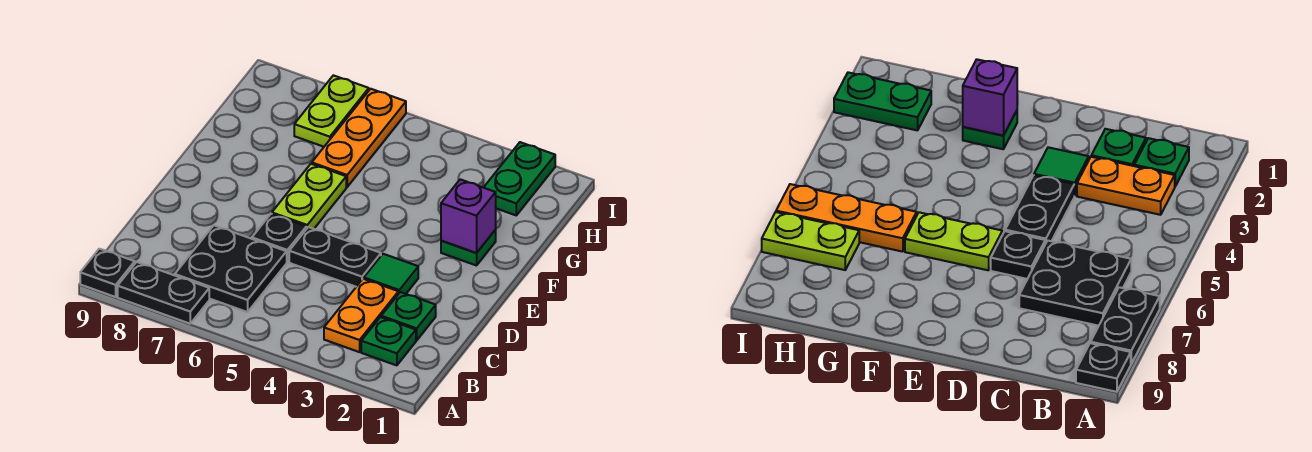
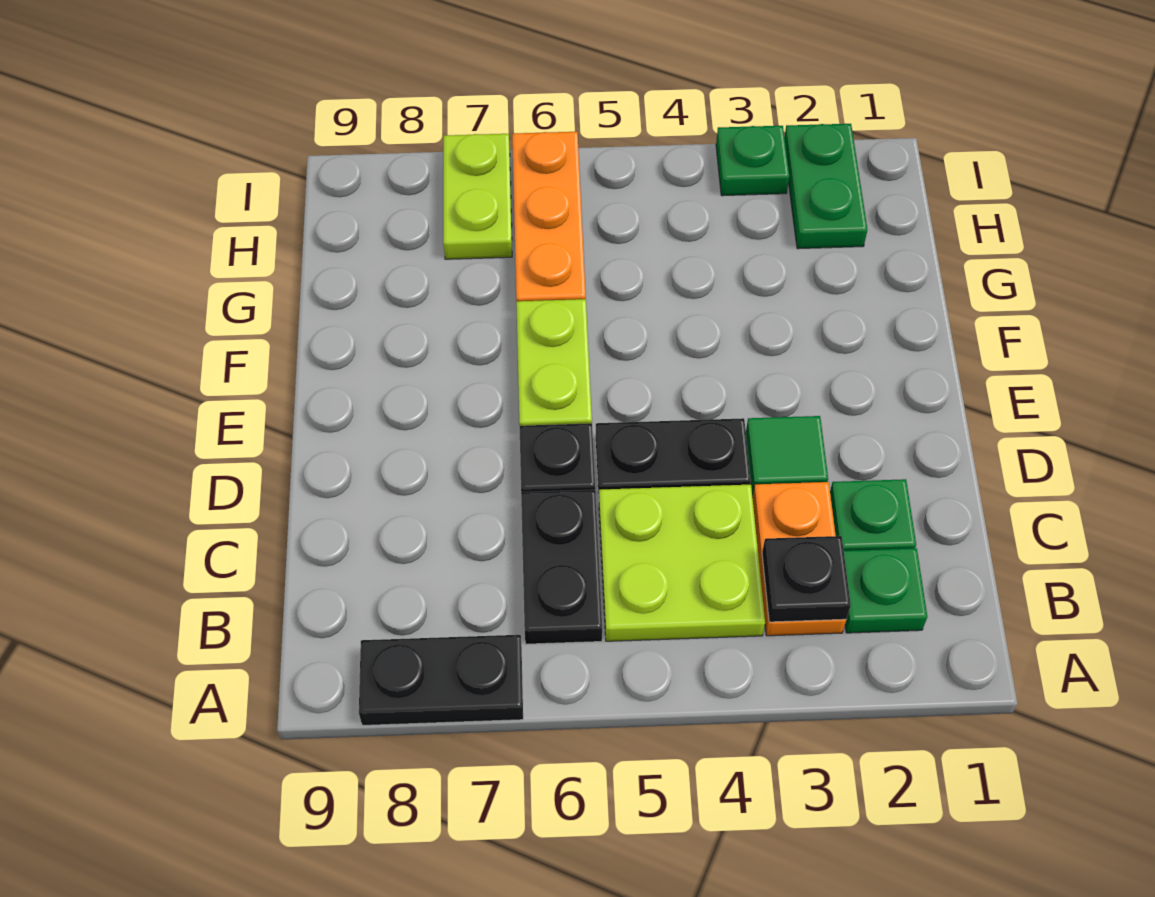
black plate A9 level 1 -> black plate B3 level 2
none -> lime plate B4:C5 level 1
black plate B6:C7 level 1 -> black plate B6:C6 level 1
green plate F2 level 1 -> green plate I3 level 1
purple brick F2 level 2 -> none

